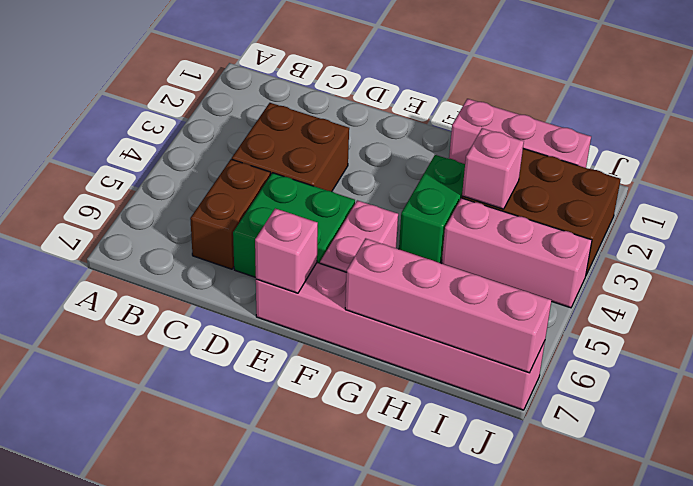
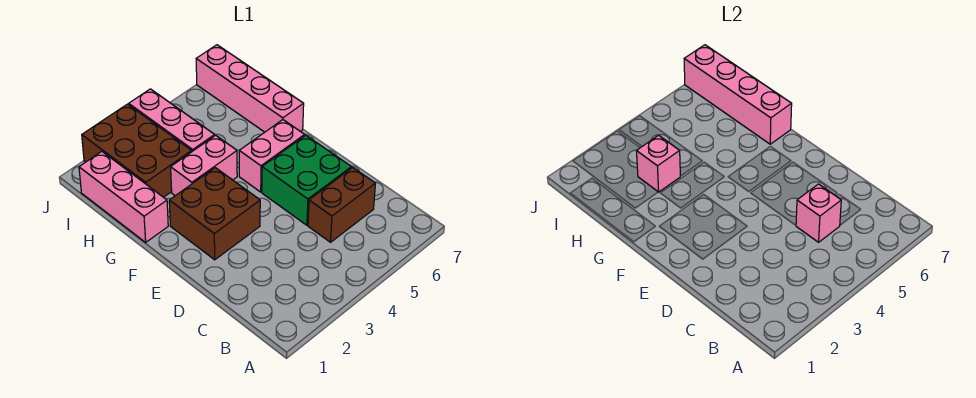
brown brick C3:D4 level 1 -> brown brick E2:F3 level 1
pink brick E7:J7 level 1 -> pink brick G7:J7 level 1
pink brick E7 level 2 -> pink brick C5 level 2
green brick G3:G4 level 1 -> pink brick G3:G4 level 1

